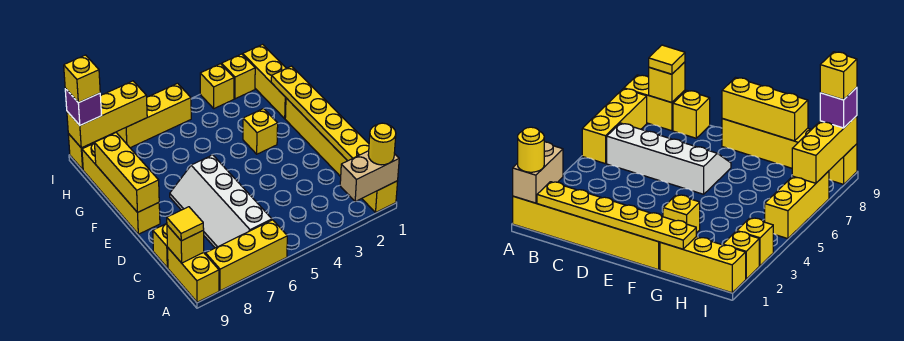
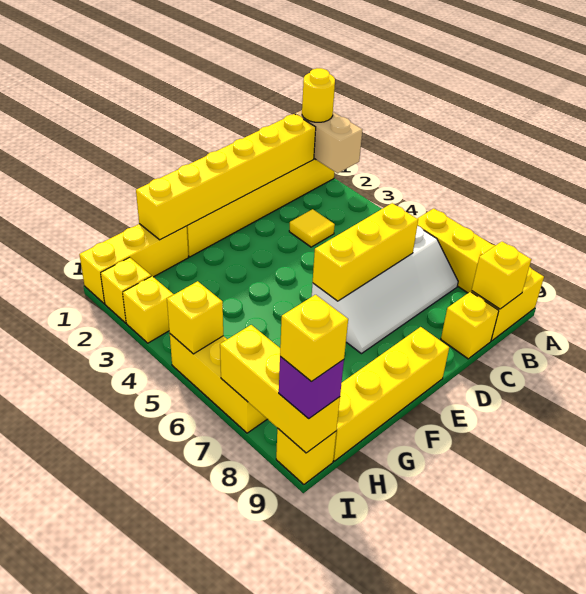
yellow plate B1:G1 level 2 -> yellow brick B1:G1 level 2
yellow tile B9 level 3 -> yellow tile C3 level 1
yellow brick E9:G9 level 2 -> yellow brick C6:E6 level 2
yellow brick F3 level 1 -> yellow brick I5 level 2

